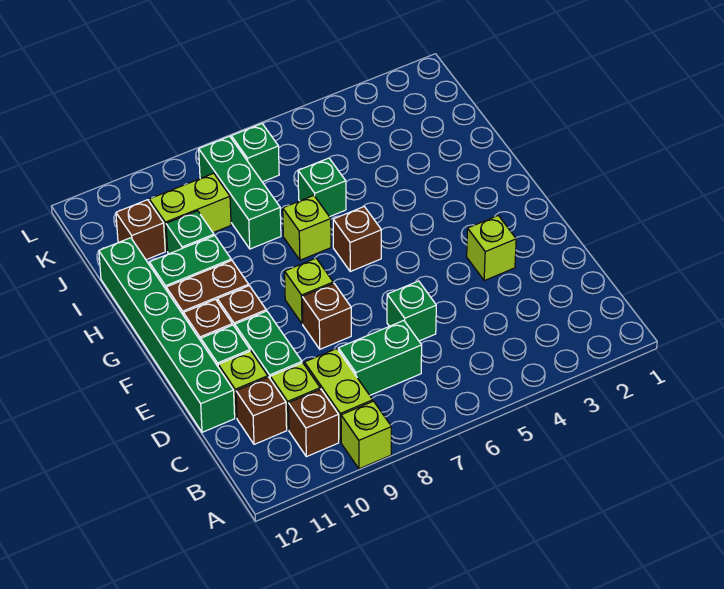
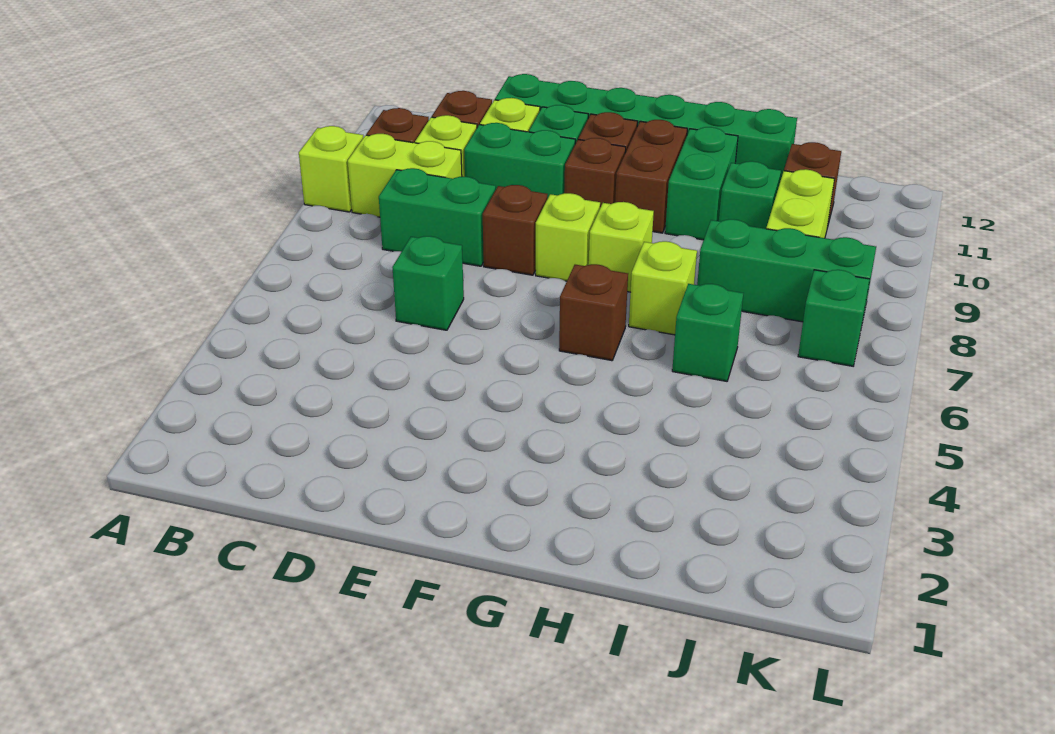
green brick C7:C8 level 1 -> green brick C8:D8 level 1
lime brick E3 level 1 -> lime brick G8 level 1

